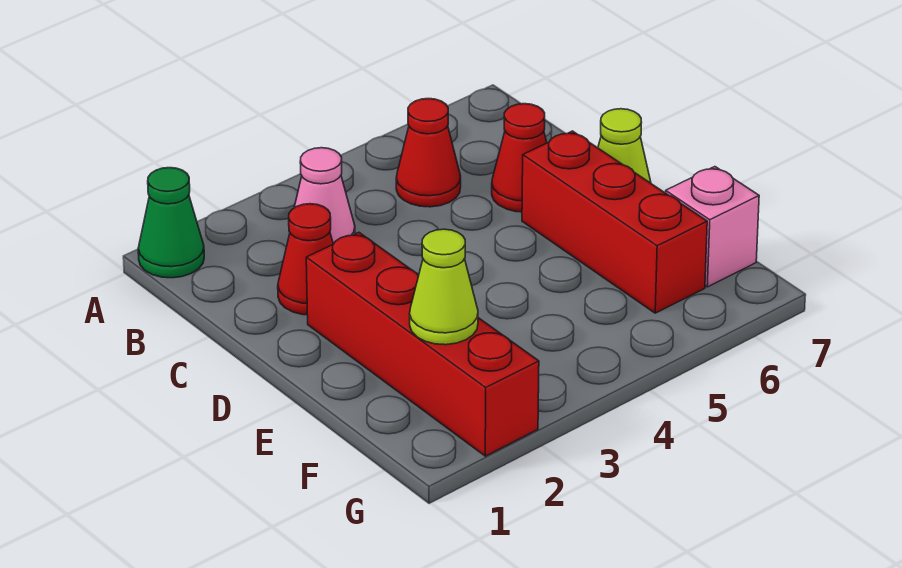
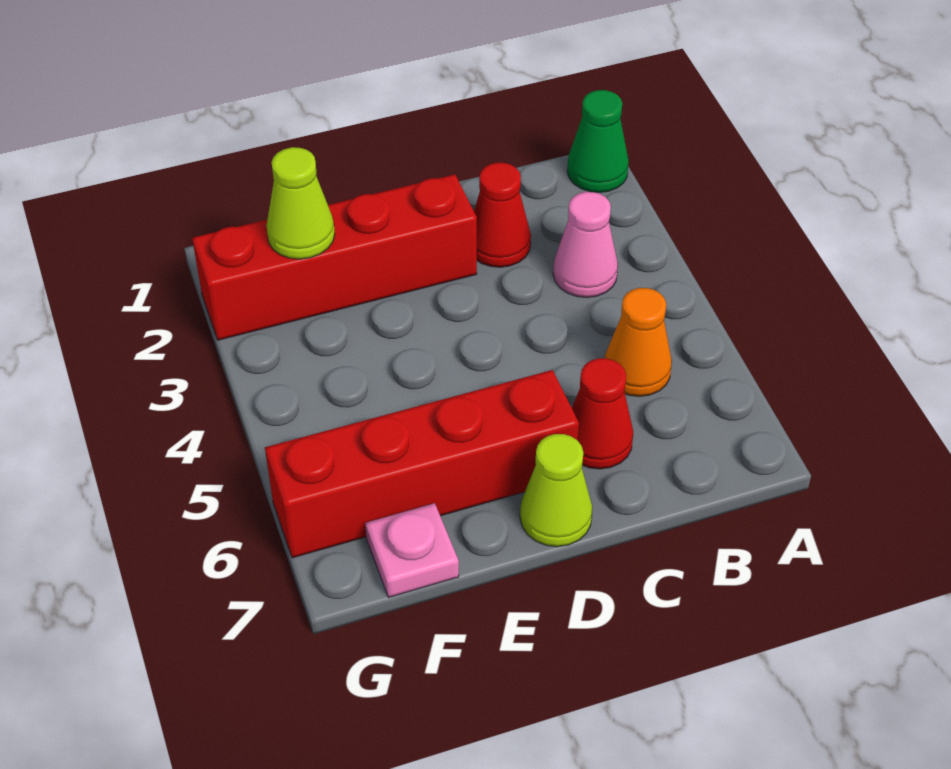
red cone B5 level 1 -> orange cone B5 level 1
red brick D6:F6 level 1 -> red brick D6:G6 level 1
pink brick F7 level 1 -> pink plate F7 level 1

